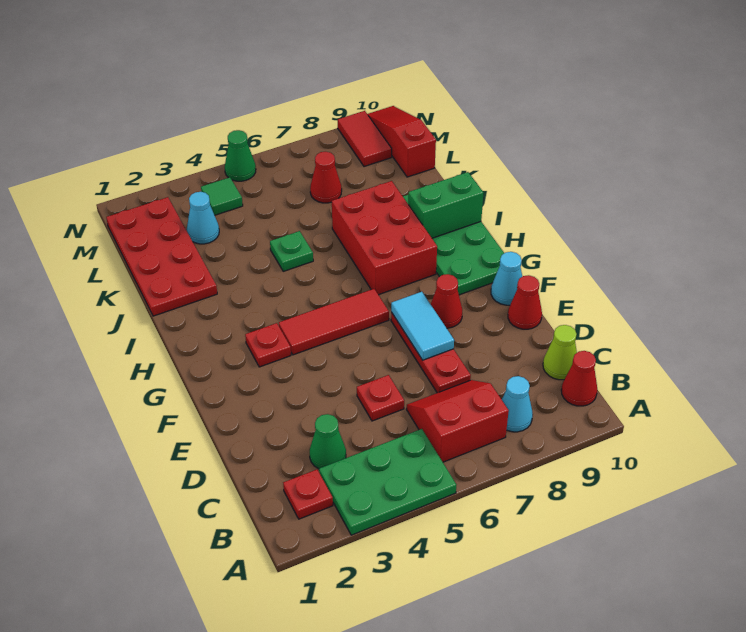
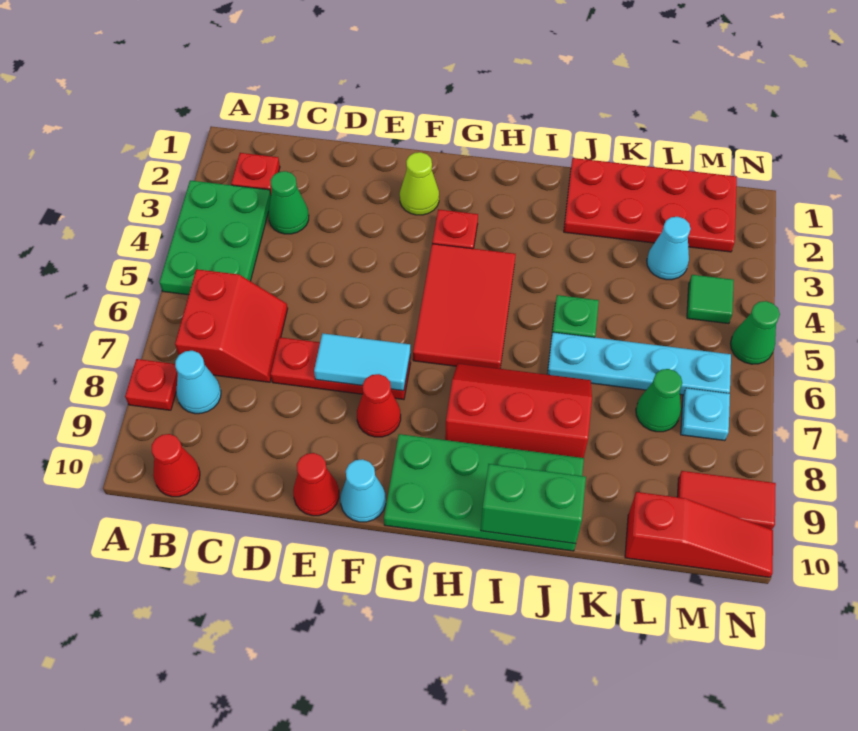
lime cone C10 level 1 -> lime cone F2 level 1
red plate D5 level 1 -> red plate A8 level 1
red tile G4:G6 level 1 -> red tile G4:H6 level 1
red brick H7:J8 level 1 -> red slope H7:J8 level 1 top 8
green brick I9:I10 level 2 -> green brick I10:J10 level 2
none -> cyan plate J6:M6 level 1
red cone L7 level 1 -> green cone L7 level 1
none -> cyan plate M7 level 1

